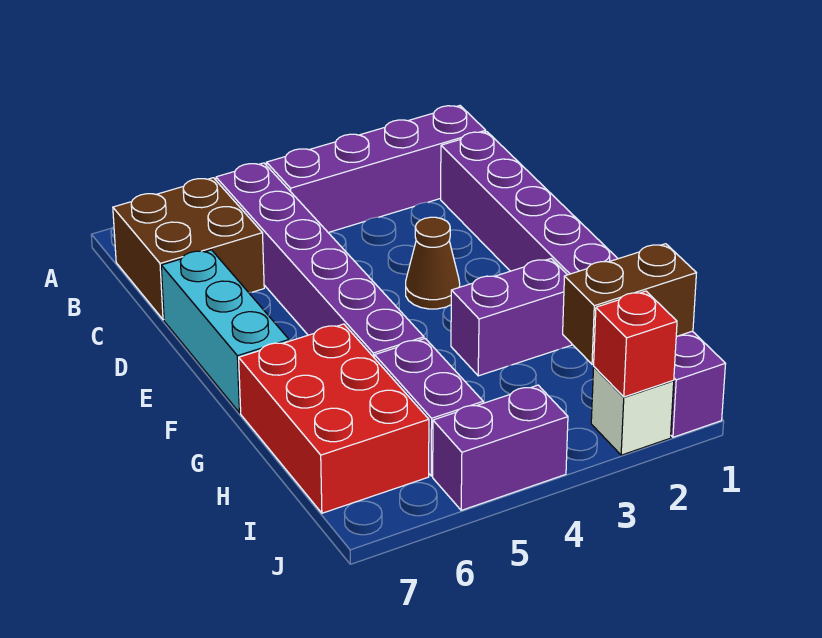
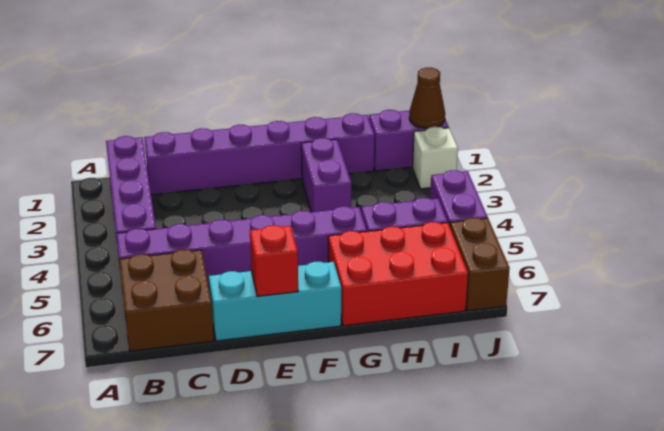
brown cone E3 level 1 -> brown cone J1 level 2
brown brick I1:I2 level 2 -> brown brick J6:J7 level 1
red brick J2 level 2 -> red brick E7 level 2

